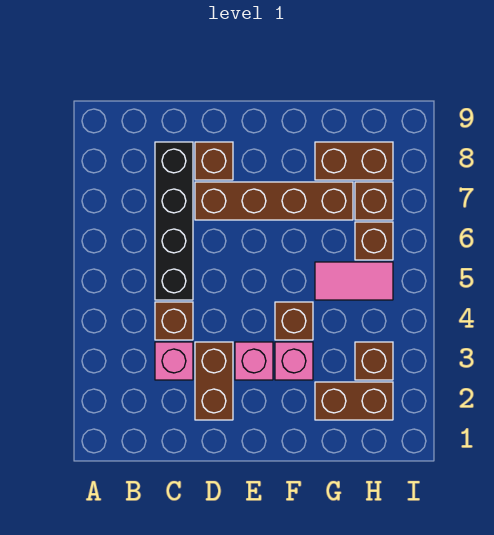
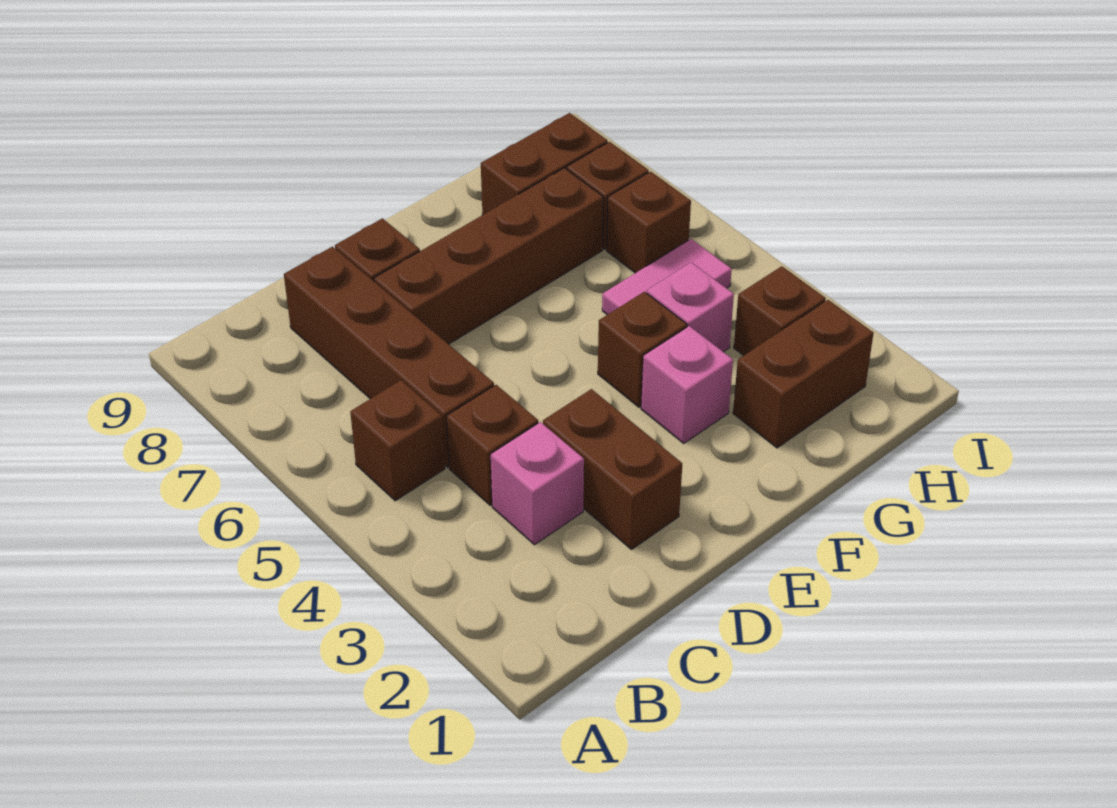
none -> brown brick B5 level 1
black brick C5:C8 level 1 -> brown brick C5:C8 level 1
pink brick E3 level 1 -> pink brick G4 level 1

